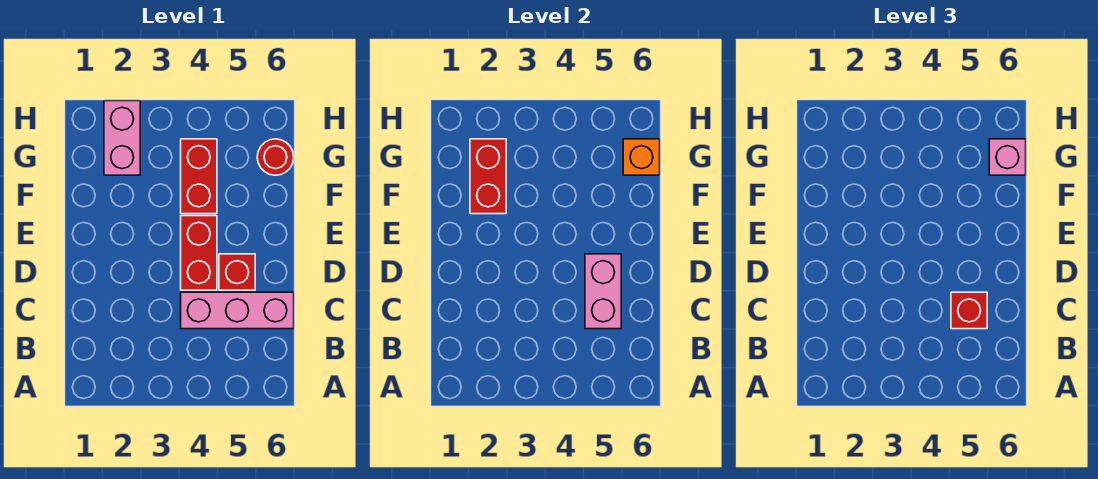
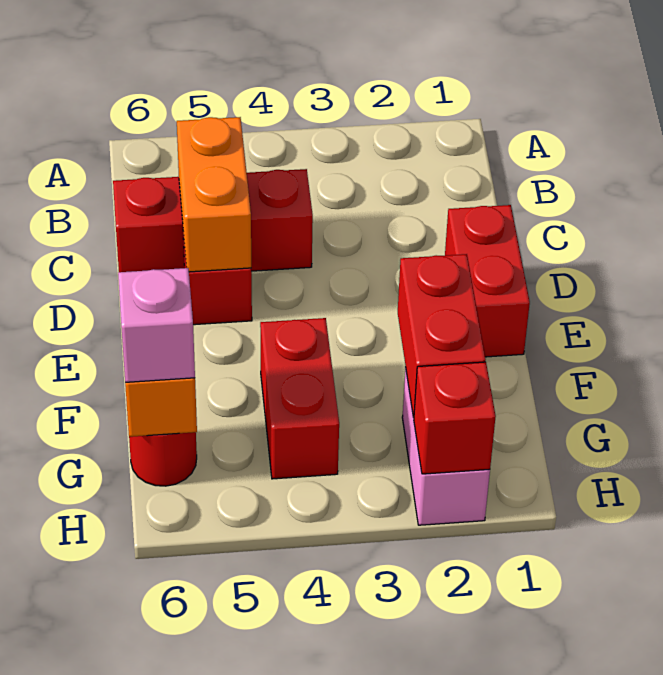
pink brick C4:C6 level 1 -> red brick C4:C6 level 1
pink brick C5:D5 level 2 -> orange brick C5:D5 level 2
red brick C5 level 3 -> red brick H2 level 2
red brick D4:E4 level 1 -> red brick D1:E1 level 1

